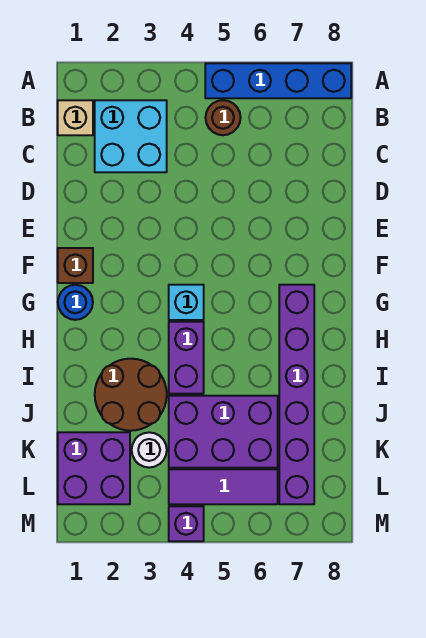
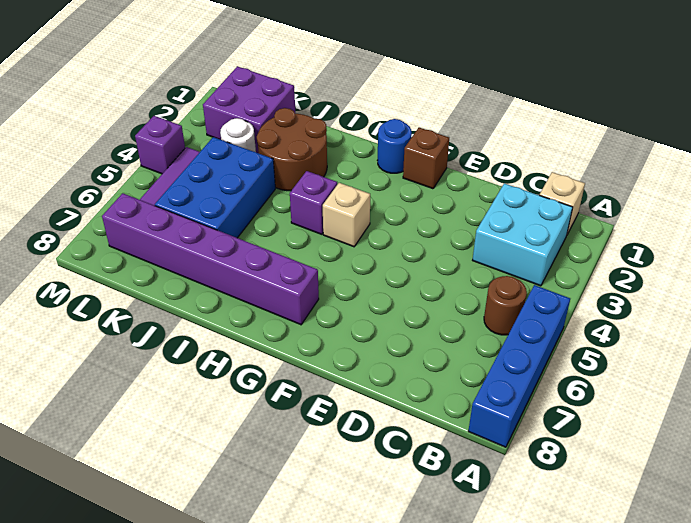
cyan brick G4 level 1 -> tan brick G4 level 1
purple brick H4:I4 level 1 -> purple brick H4 level 1
purple brick J4:K6 level 1 -> blue brick J4:K6 level 1

